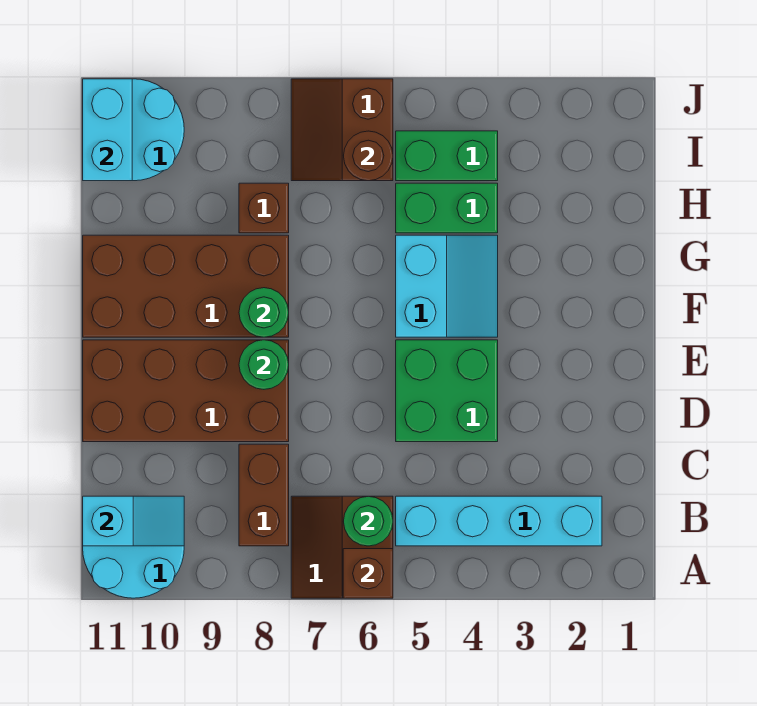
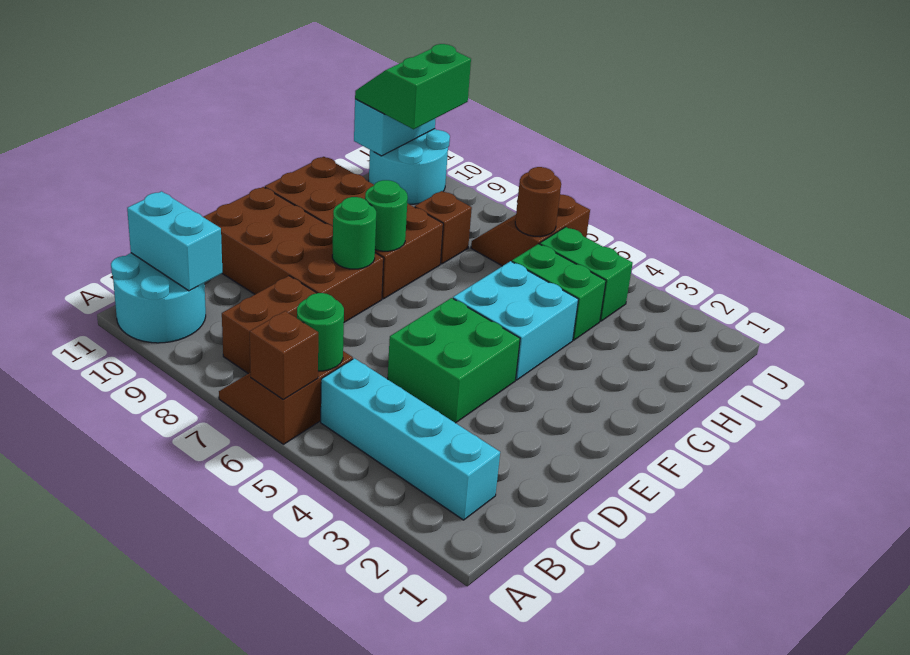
cyan slope B10:B11 level 2 top 11 -> cyan brick B10:B11 level 2
cyan slope F4:G5 level 1 top 5 -> cyan brick F4:G5 level 1
none -> green slope I10:J11 level 3 top 10

